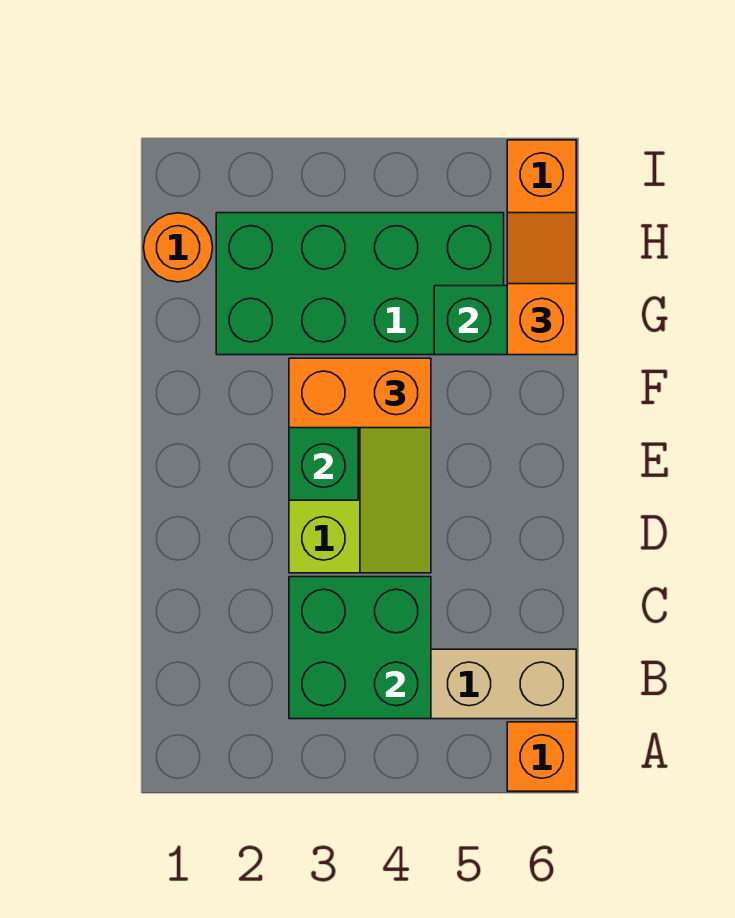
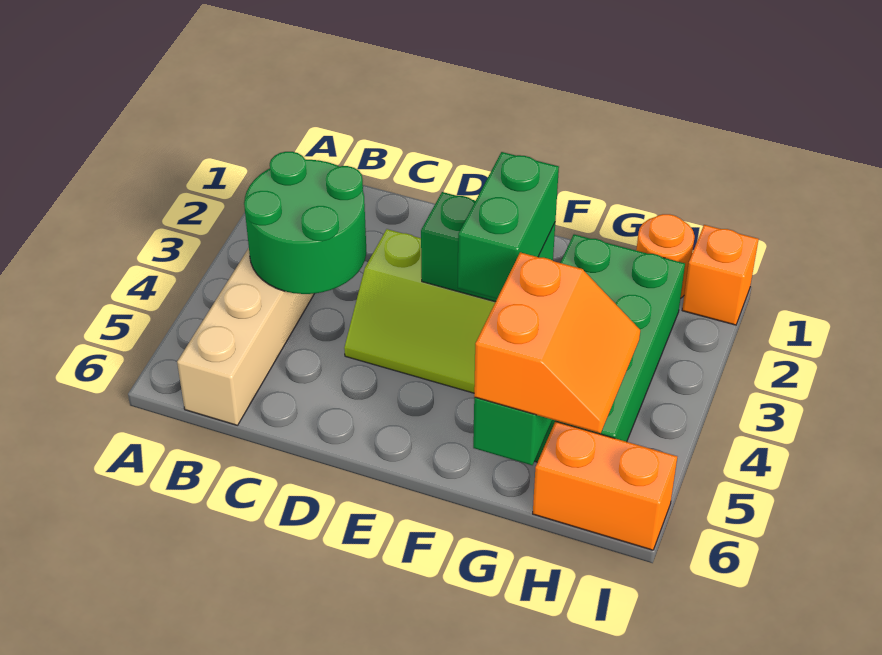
orange brick A6 level 1 -> orange brick I1 level 1
green brick B3:C4 level 2 -> green round brick B3:C4 level 2
orange brick F3:F4 level 3 -> green brick F3:F4 level 3
orange slope G6:H6 level 3 top G -> orange slope G5:H6 level 3 top G

